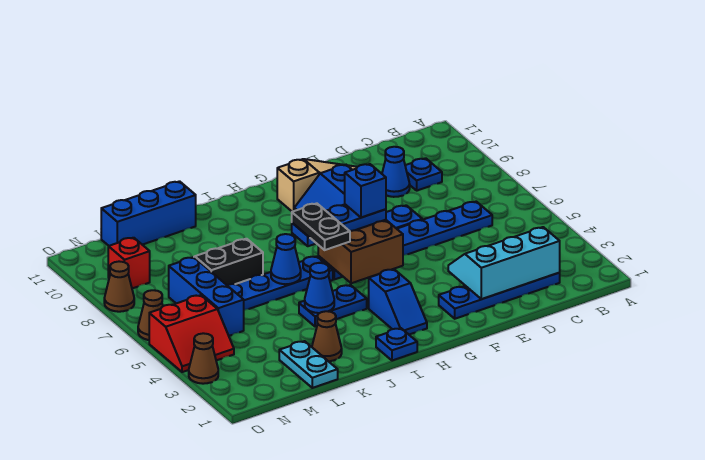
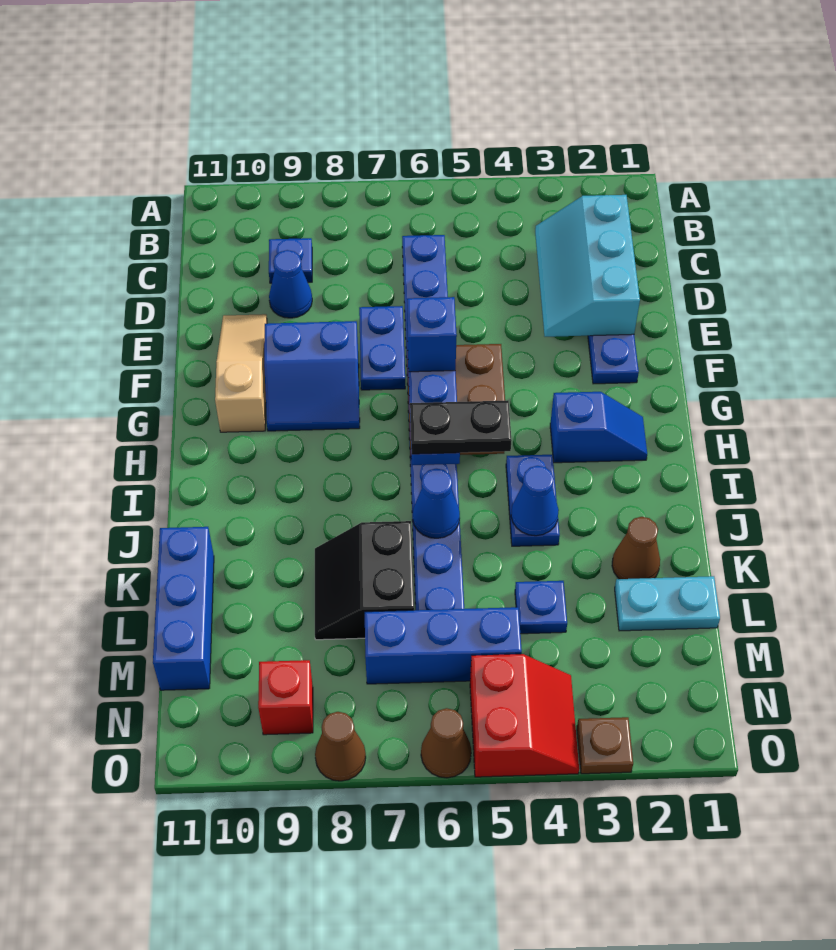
blue plate I1 level 1 -> blue plate L4 level 1
brown cone O3 level 1 -> brown plate O3 level 1

